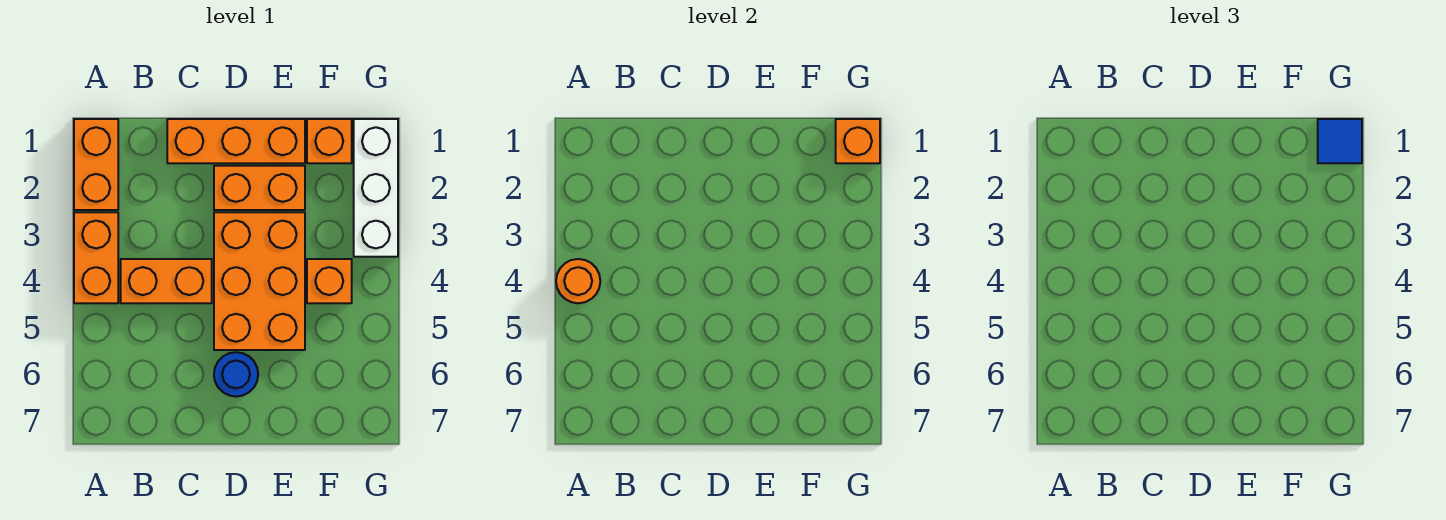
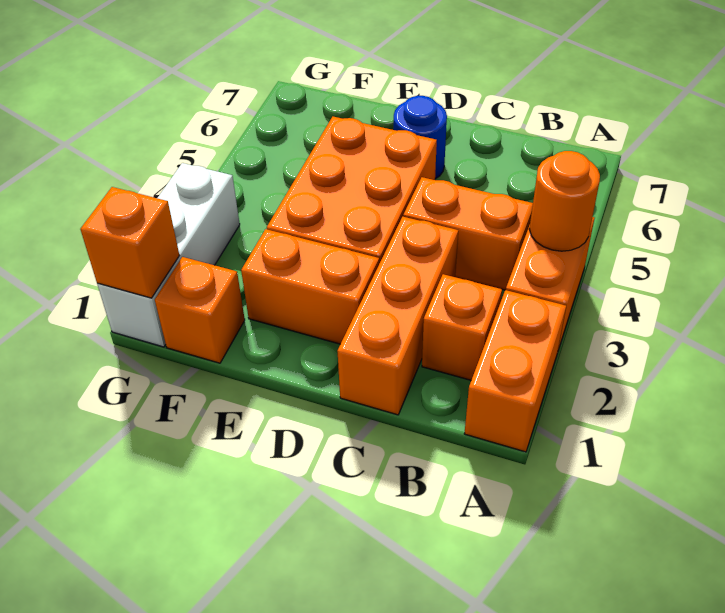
orange brick C1:E1 level 1 -> orange brick C1:C3 level 1
orange brick F4 level 1 -> orange brick B2 level 1
blue tile G1 level 3 -> none

